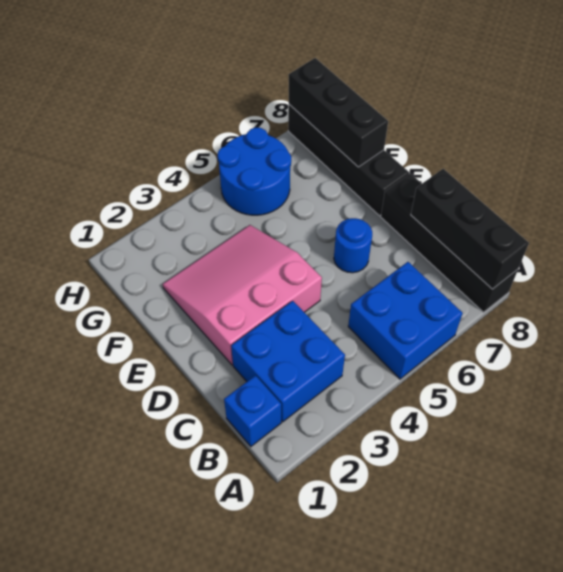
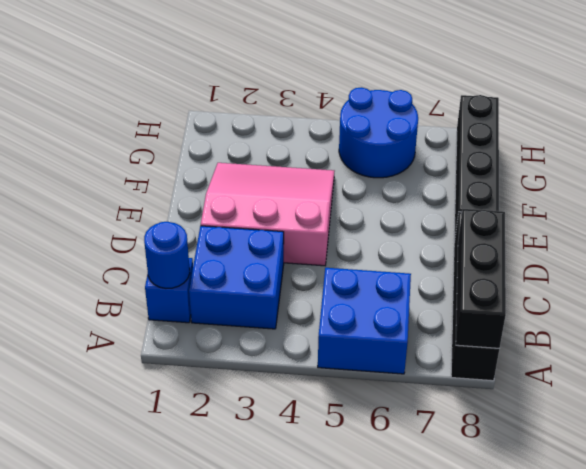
blue round brick D6 level 1 -> blue round brick B1 level 2
black brick F8:H8 level 2 -> none

